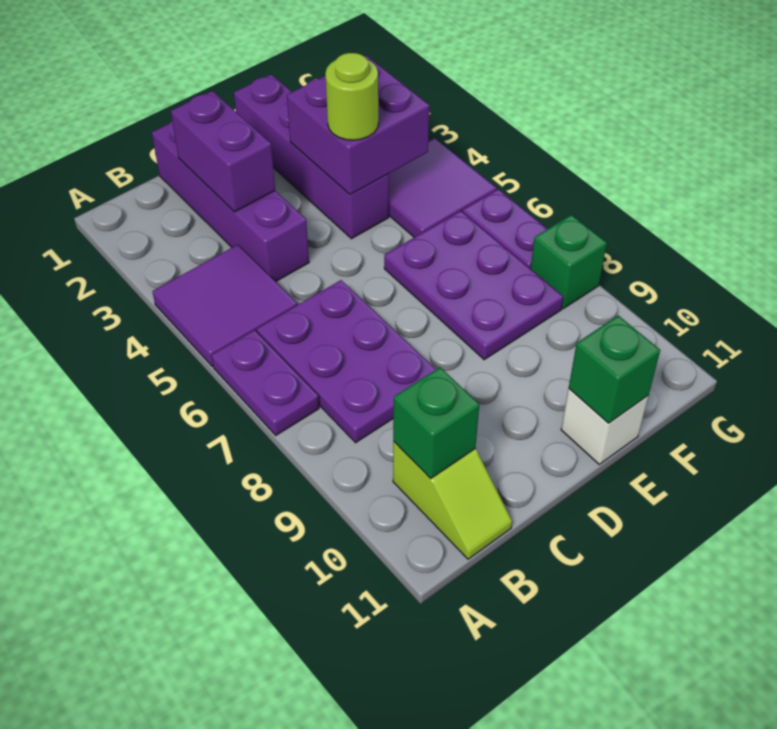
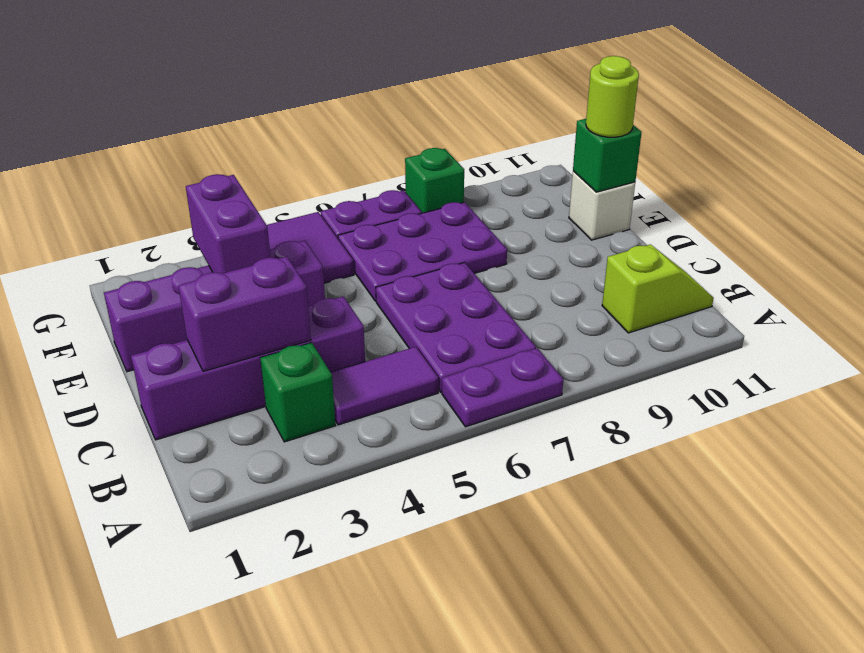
purple tile A4:B5 level 1 -> purple tile B4:B5 level 1
purple plate B6:C8 level 1 -> purple plate B6:D7 level 1
green brick B10 level 2 -> green brick B3 level 1
purple brick E3:F4 level 2 -> purple brick E3:F3 level 2
lime round brick E4 level 3 -> lime round brick E11 level 3

